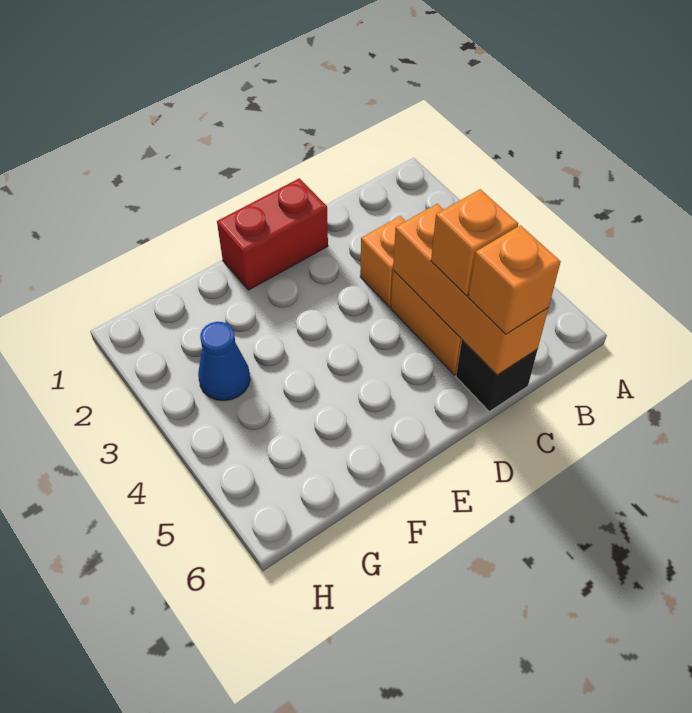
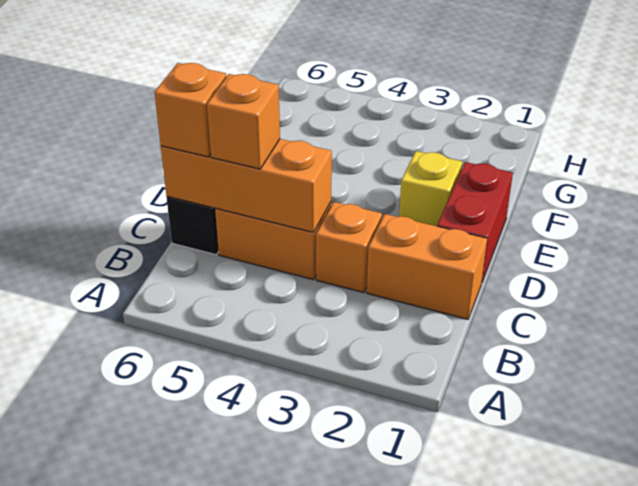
none -> orange brick C1:C2 level 1
none -> yellow brick E2 level 1
blue cone G3 level 1 -> none

